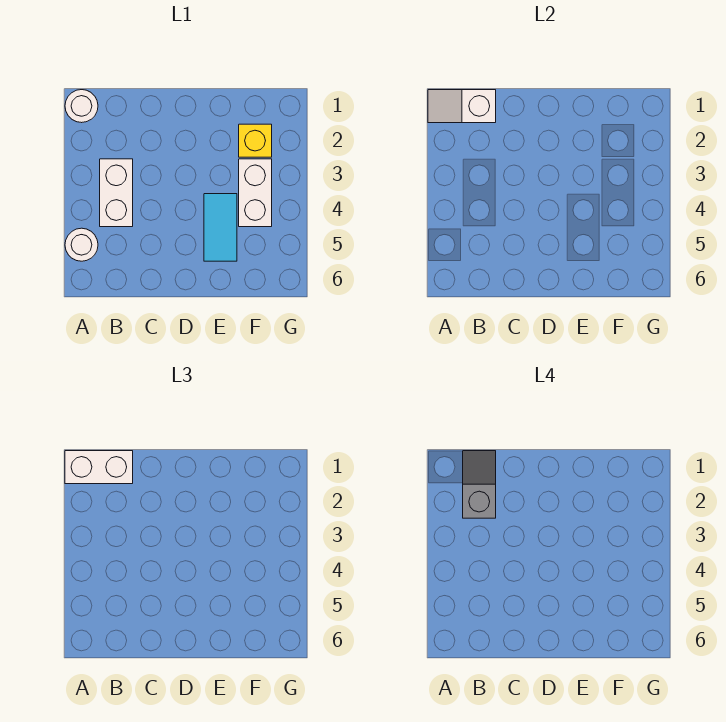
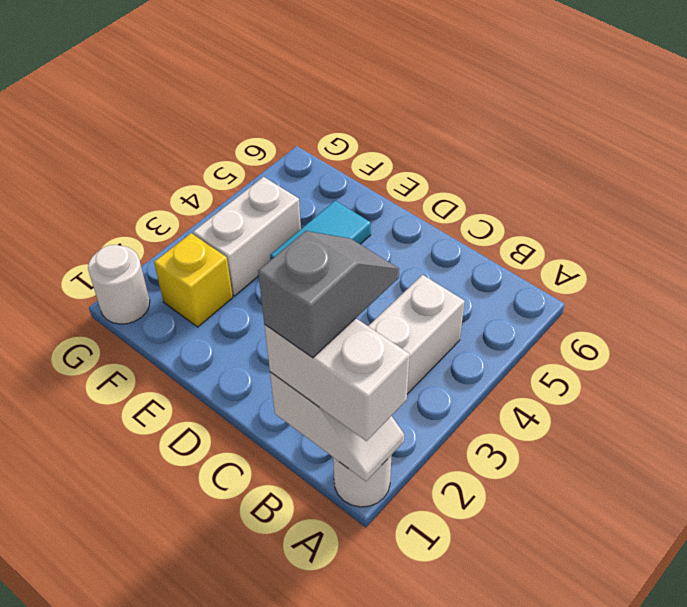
white round brick A5 level 1 -> white round brick G1 level 1
grey slope B1:B2 level 4 top 2 -> grey slope B1:B2 level 4 top 1

